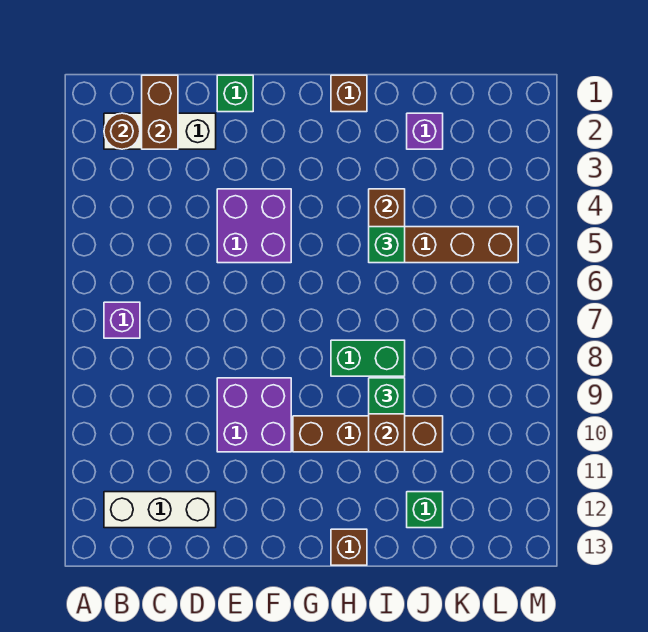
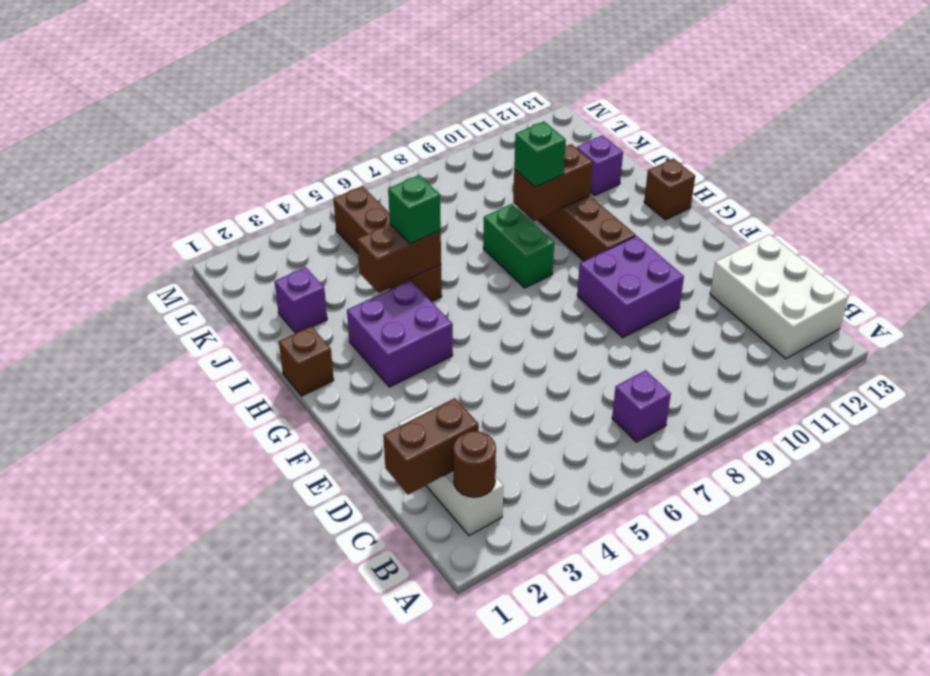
white brick B12:D12 level 1 -> white brick B12:D13 level 1
green brick E1 level 1 -> none
purple brick E4:F5 level 1 -> purple brick G3:H4 level 1
green brick J12 level 1 -> purple brick J12 level 1

